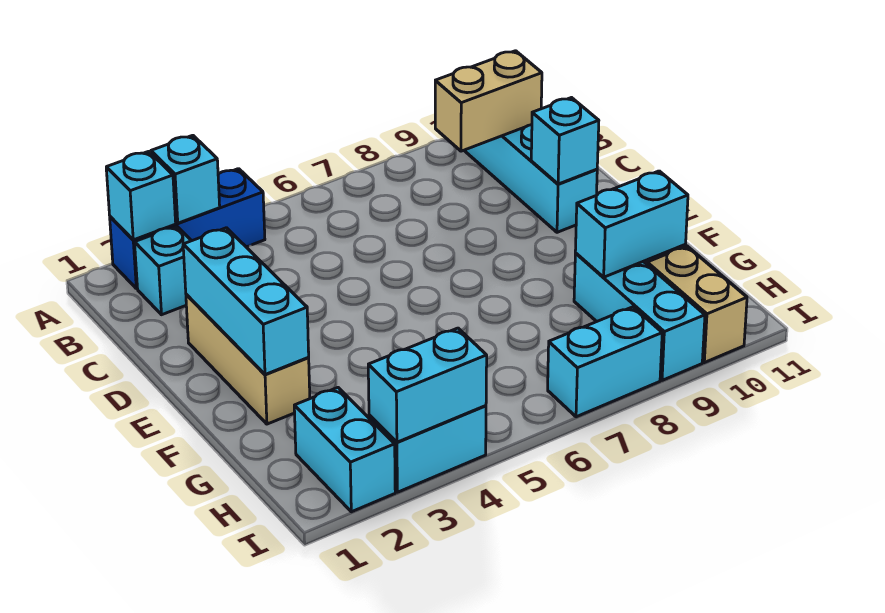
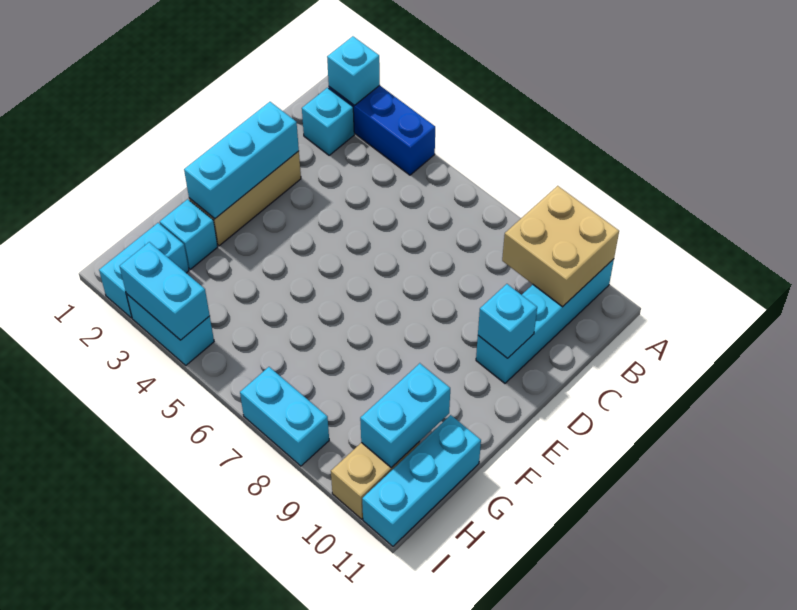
cyan brick A3 level 2 -> cyan brick G2 level 1
tan brick B9:B10 level 2 -> tan brick A9:B10 level 2
cyan brick G9:I9 level 1 -> cyan brick G11:I11 level 1
cyan brick G9:G10 level 2 -> cyan brick G10:H10 level 2

